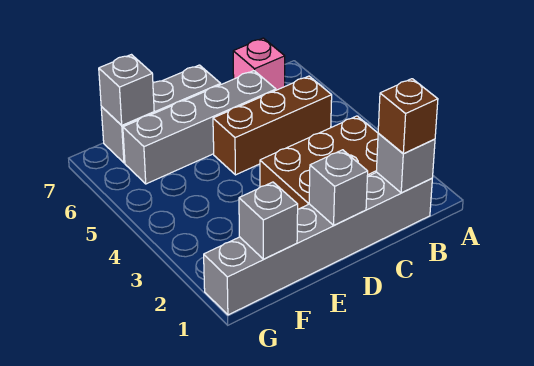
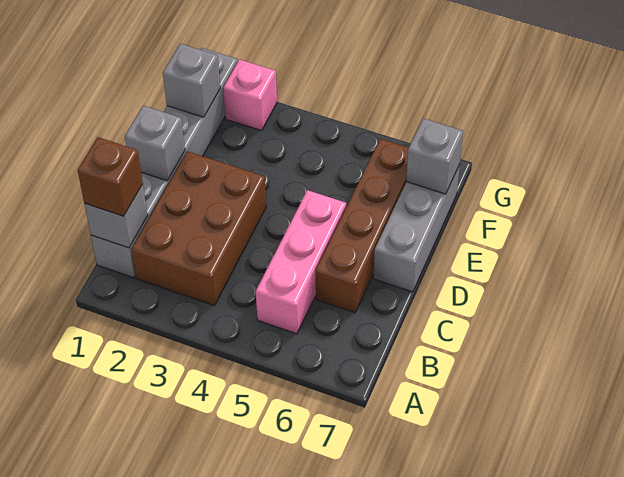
brown brick B5:D5 level 1 -> pink brick B5:D5 level 1
pink brick B7 level 1 -> pink brick G2 level 1
grey brick C6:F6 level 1 -> brown brick C6:F6 level 1

